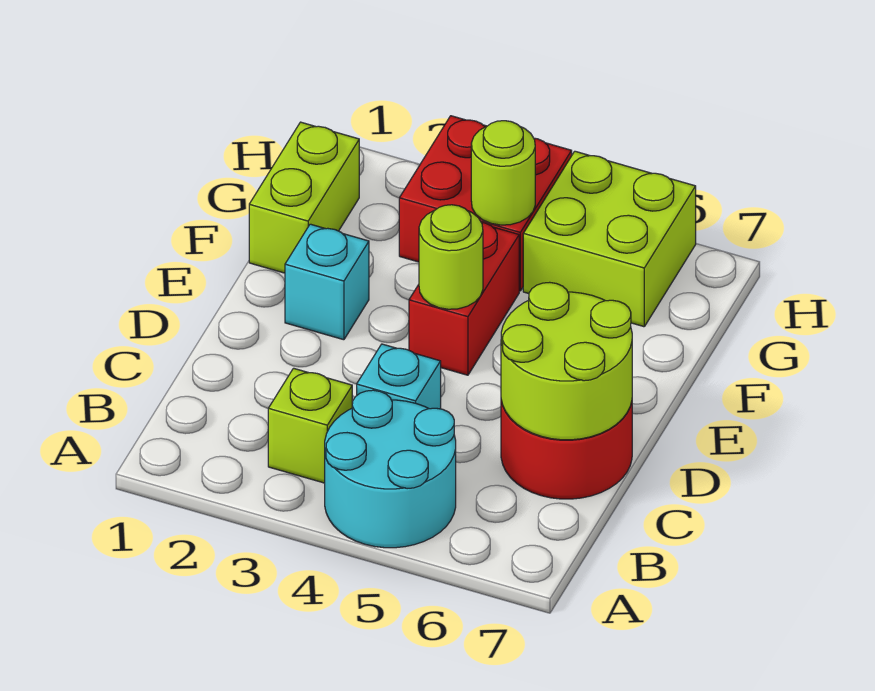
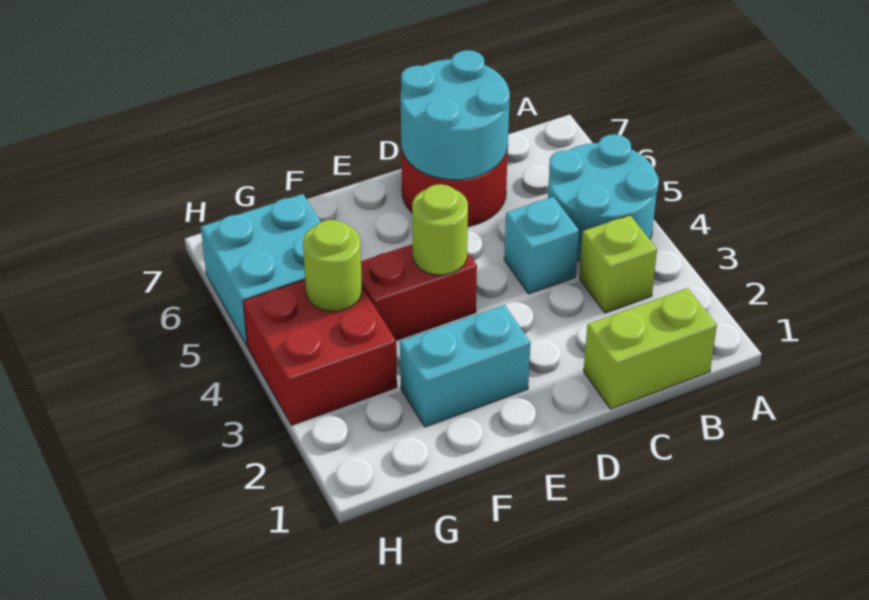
lime round brick C6:D7 level 2 -> cyan round brick C6:D7 level 2
cyan brick E2 level 1 -> cyan brick E2:F2 level 1
lime brick F1:G1 level 1 -> lime brick B1:C1 level 1
lime brick G5:H6 level 1 -> cyan brick G5:H6 level 1

